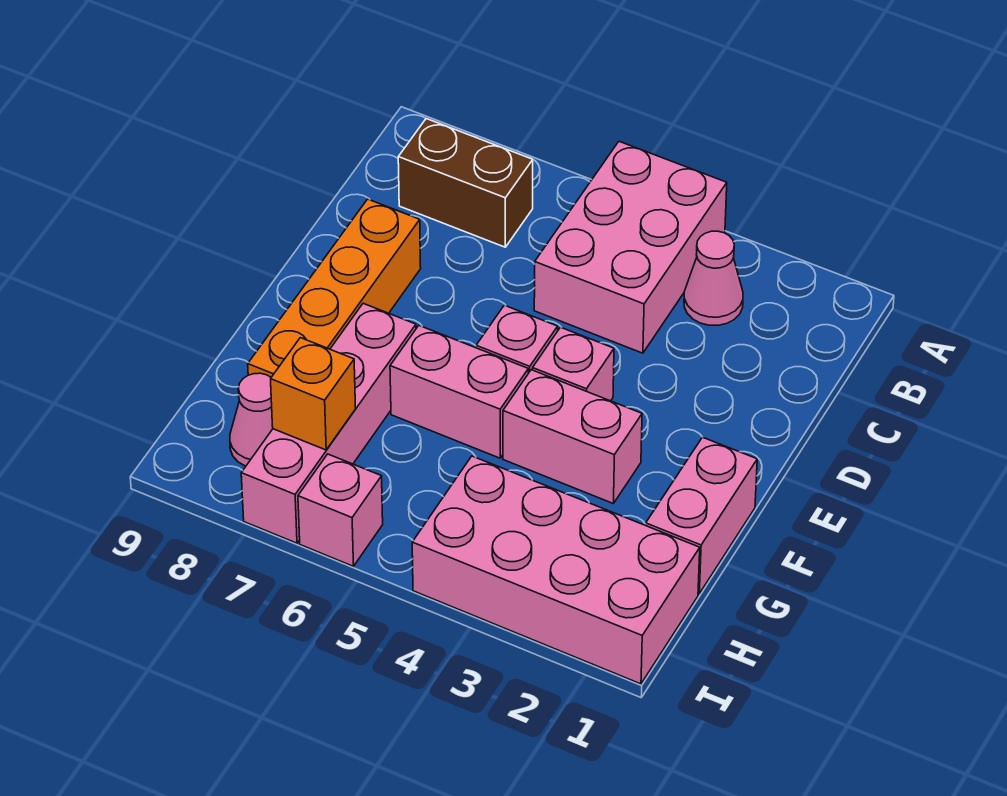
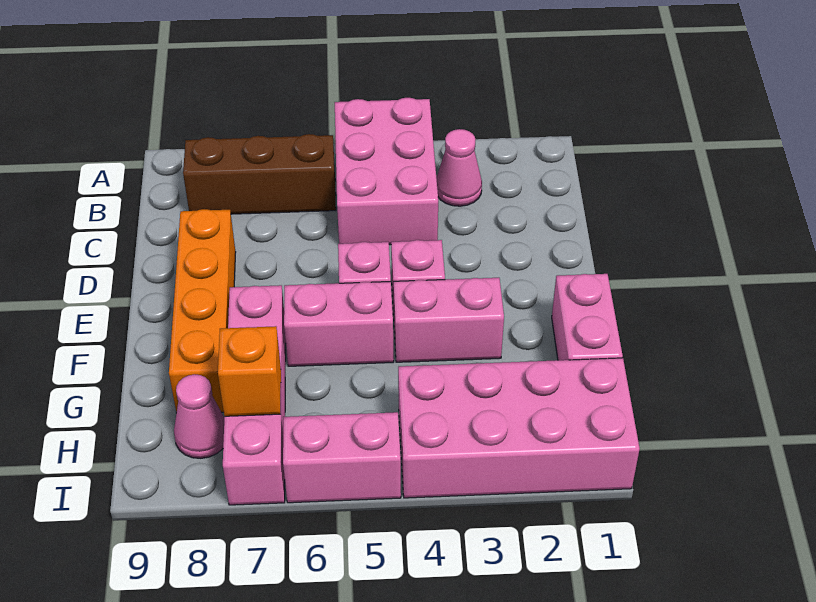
brown brick B7:B8 level 1 -> brown brick B6:B8 level 1
pink brick I6 level 1 -> pink brick I5:I6 level 1

